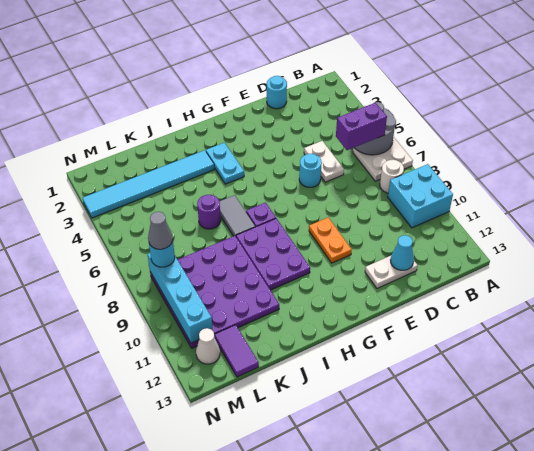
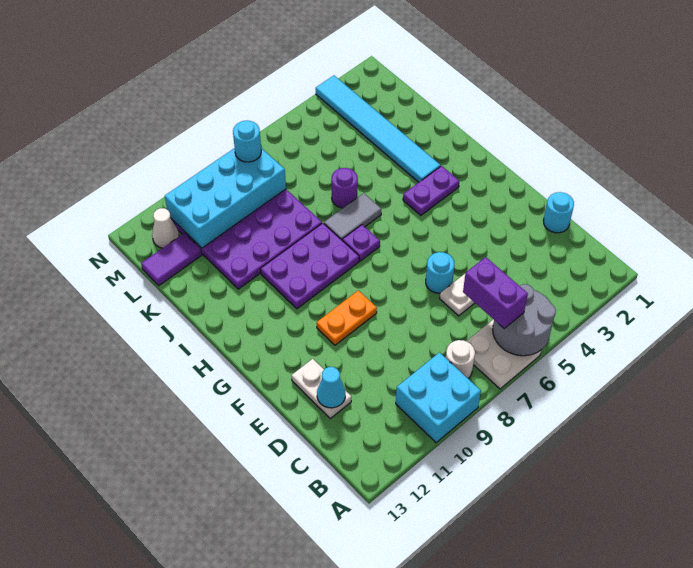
cyan plate H3:H4 level 1 -> purple plate H3:H4 level 1
cyan brick M8:M11 level 2 -> cyan brick L8:M11 level 2
grey cone M8 level 4 -> none

